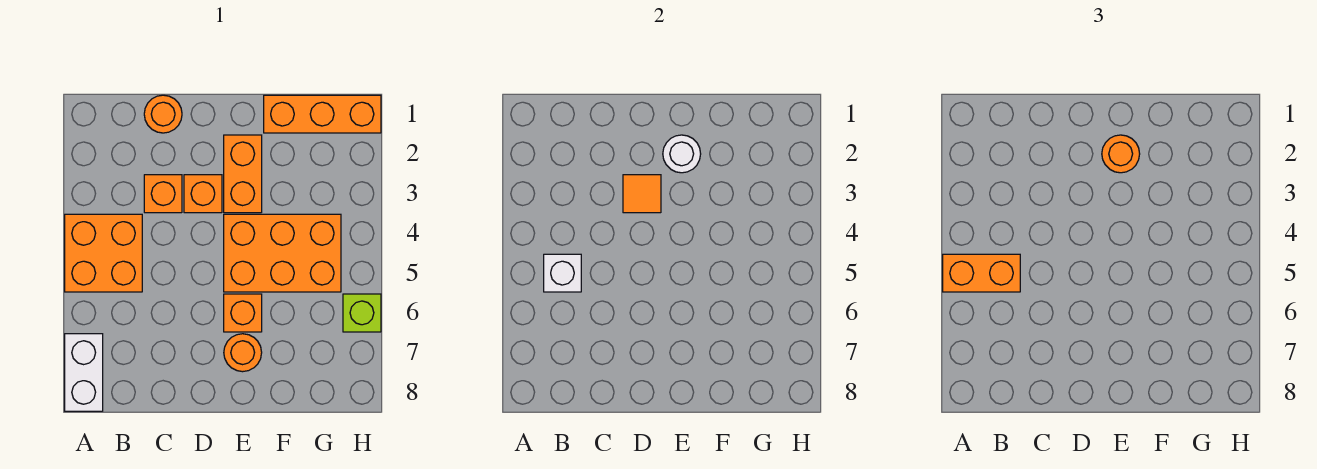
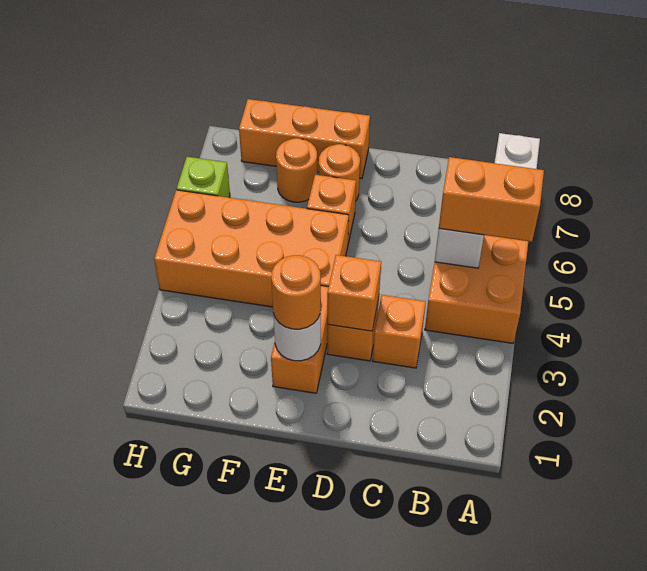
orange round brick C1 level 1 -> orange round brick F7 level 1
orange tile D3 level 2 -> orange brick D3 level 2
orange brick E4:G5 level 1 -> orange brick E4:H5 level 1
orange brick F1:H1 level 1 -> orange brick E8:G8 level 1

